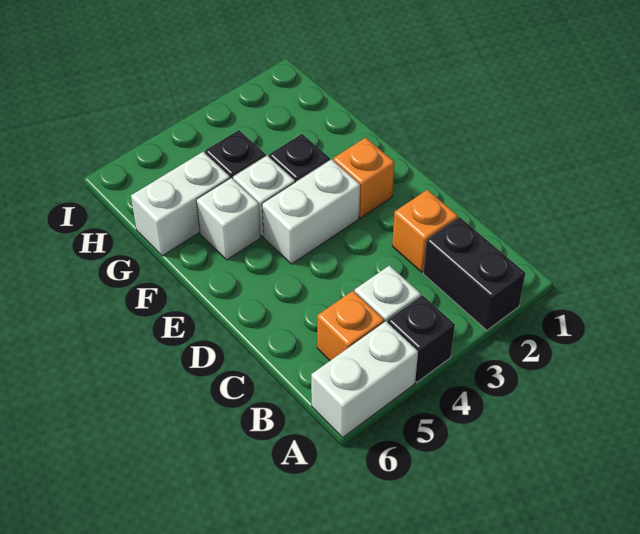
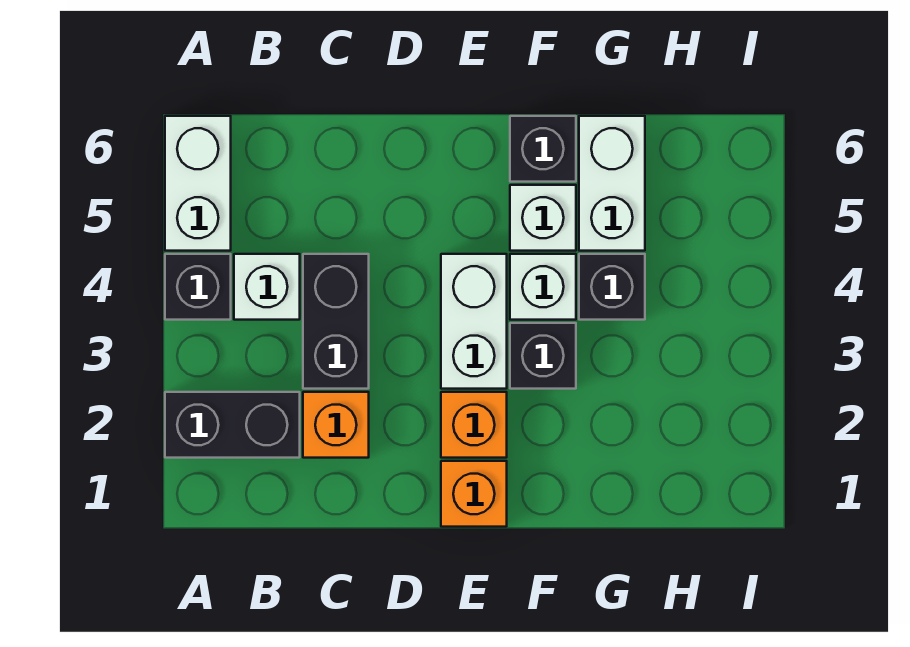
orange brick B5 level 1 -> orange brick E1 level 1
none -> black brick C3:C4 level 1
none -> black brick F6 level 1

